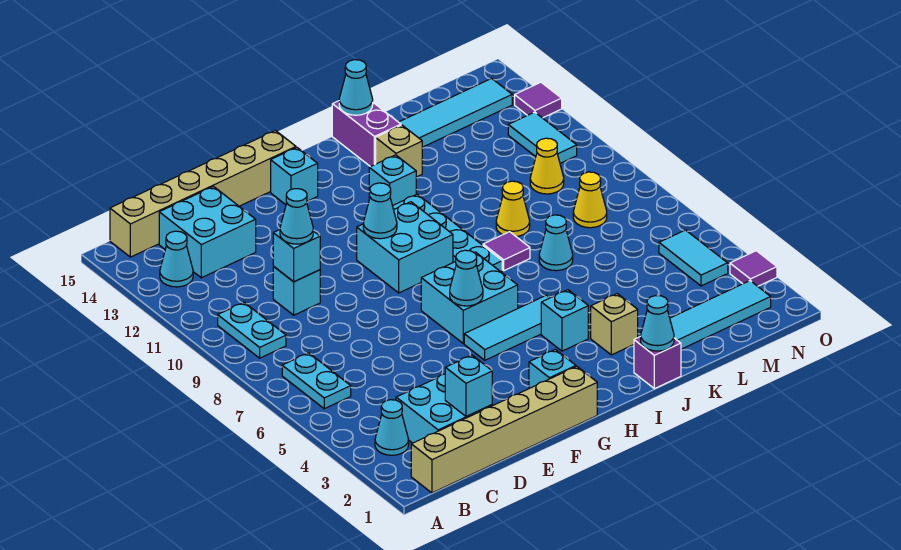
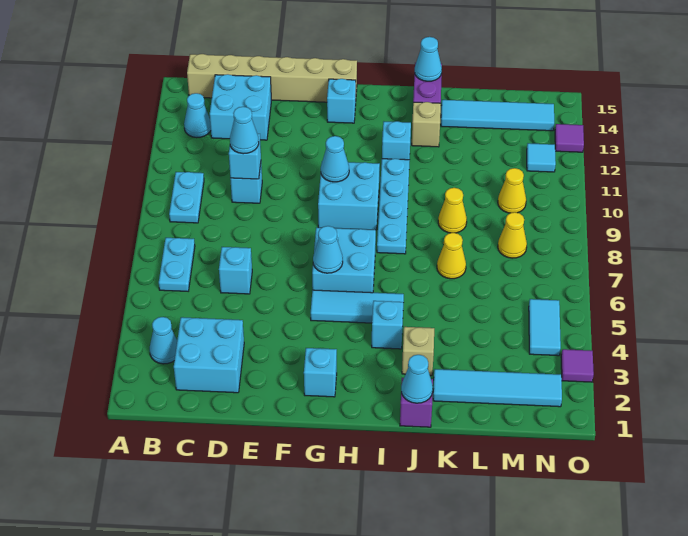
tan brick B1:G1 level 1 -> none
cyan brick D2 level 2 -> cyan brick D6 level 1
purple tile J8 level 1 -> none
cyan cone K7 level 1 -> yellow cone K7 level 1
cyan tile N11:N12 level 1 -> cyan tile N12 level 1

